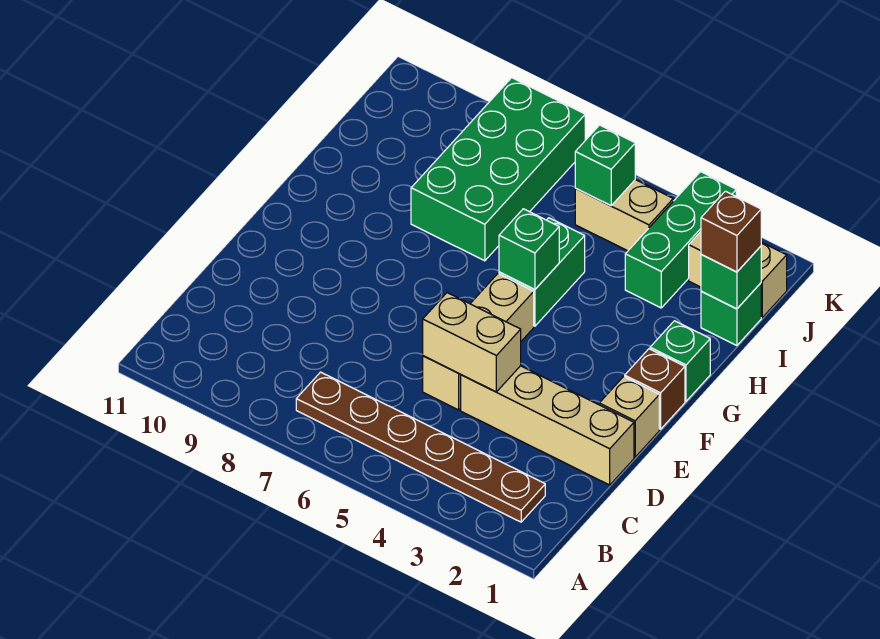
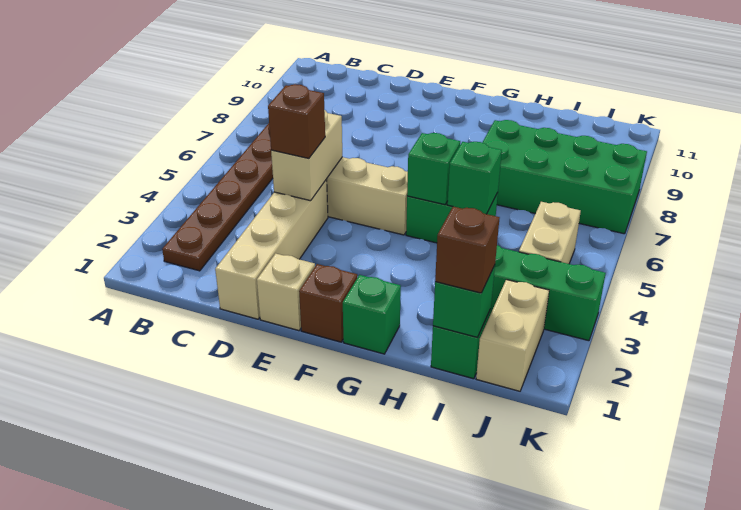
none -> brown brick D4 level 3
green brick J5 level 2 -> green brick H5 level 2

